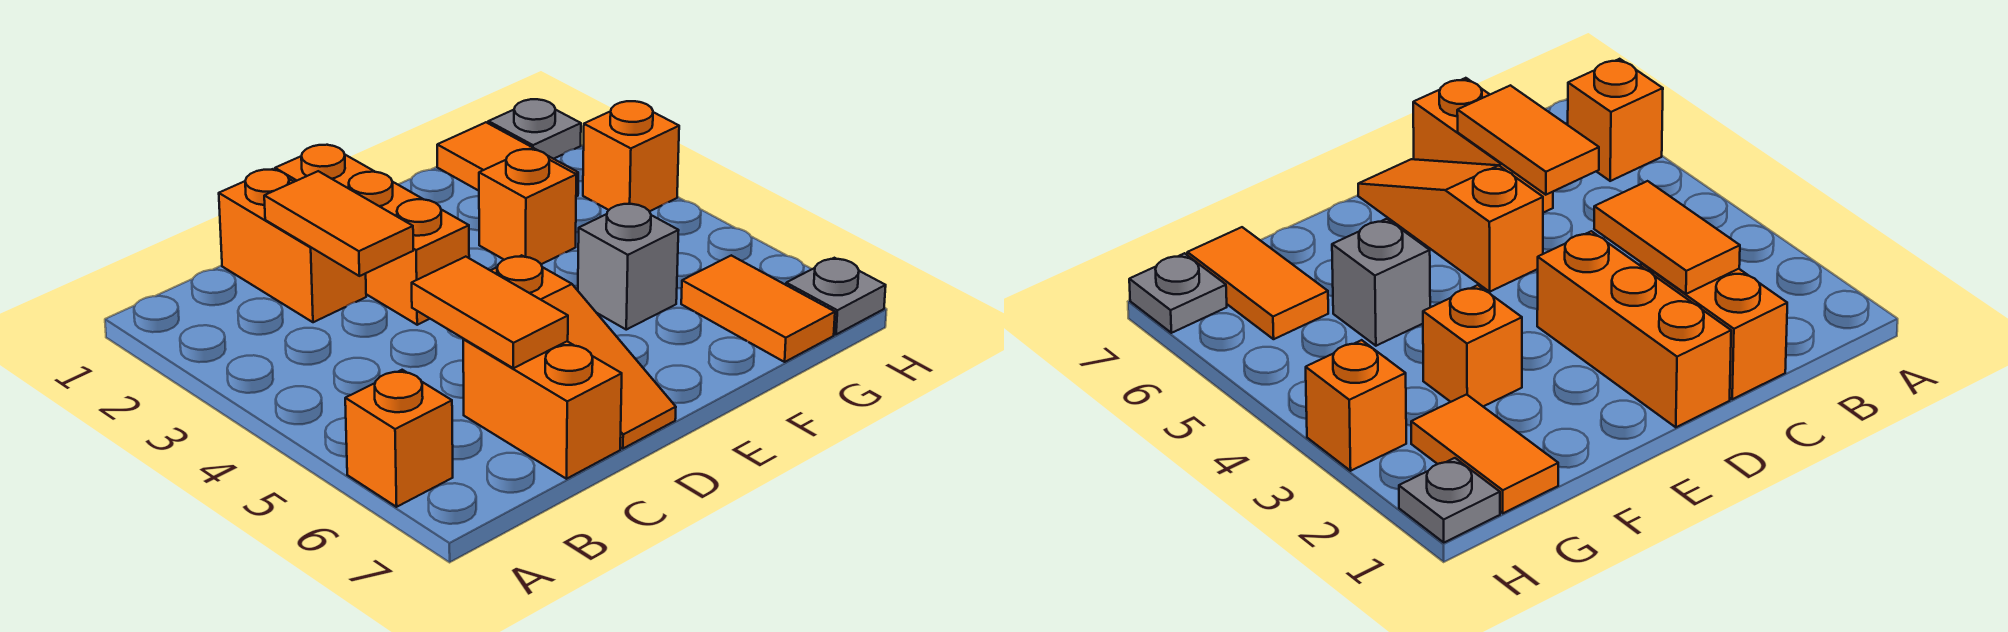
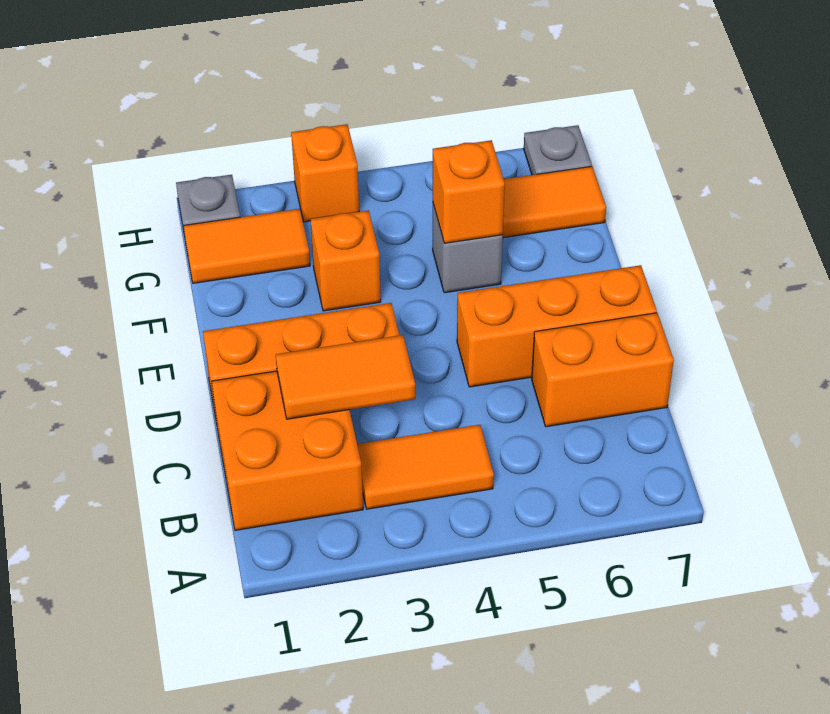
orange brick A6 level 1 -> orange brick F5 level 2
orange brick C1:C2 level 1 -> orange brick B1:C2 level 1
orange tile C5:C6 level 2 -> orange tile B3:B4 level 1
orange slope D5:D7 level 1 top 5 -> orange brick D5:D7 level 1

